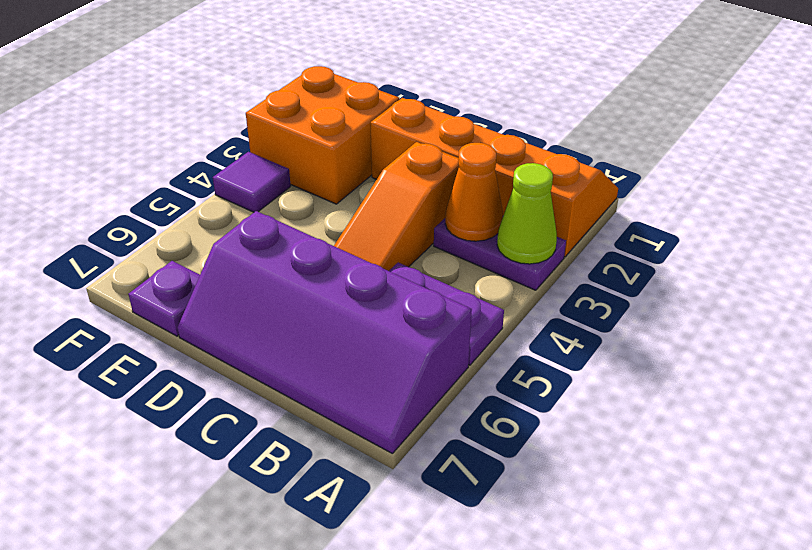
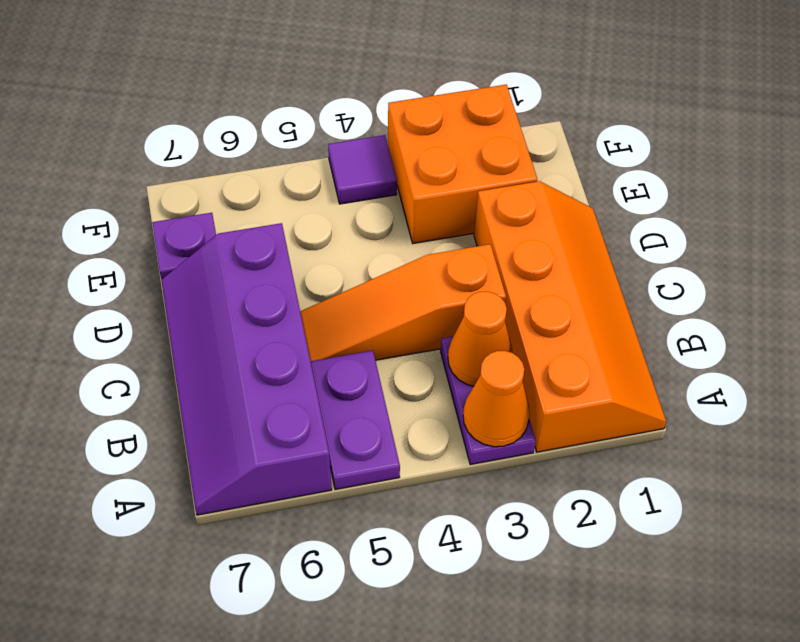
lime cone A3 level 2 -> orange cone A3 level 2

